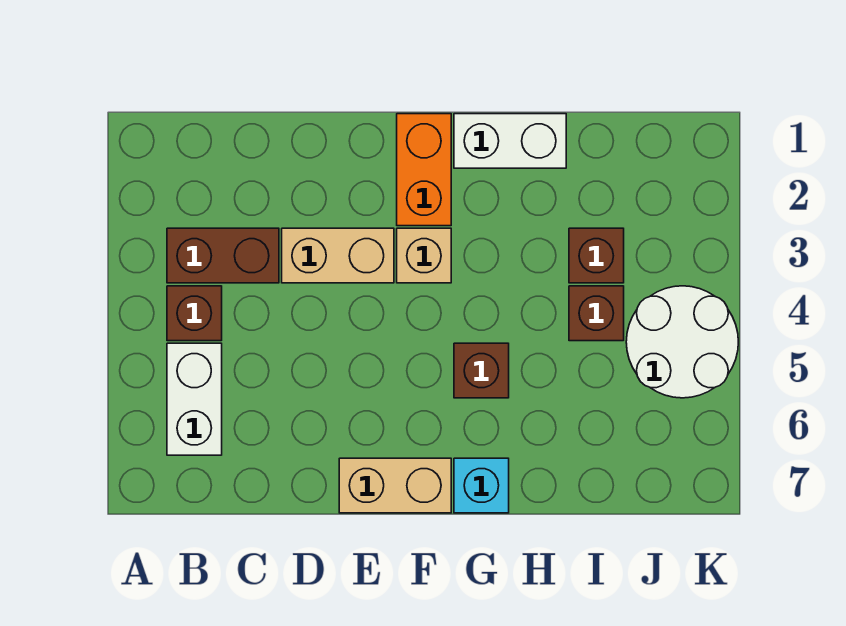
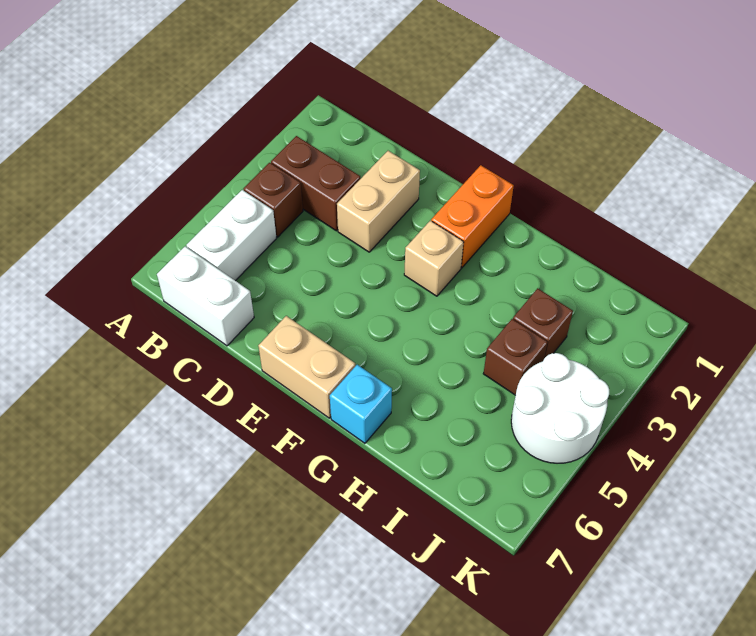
tan brick D3:E3 level 1 -> tan brick D2:D3 level 1
white brick G1:H1 level 1 -> white brick B7:C7 level 1
brown brick G5 level 1 -> none

